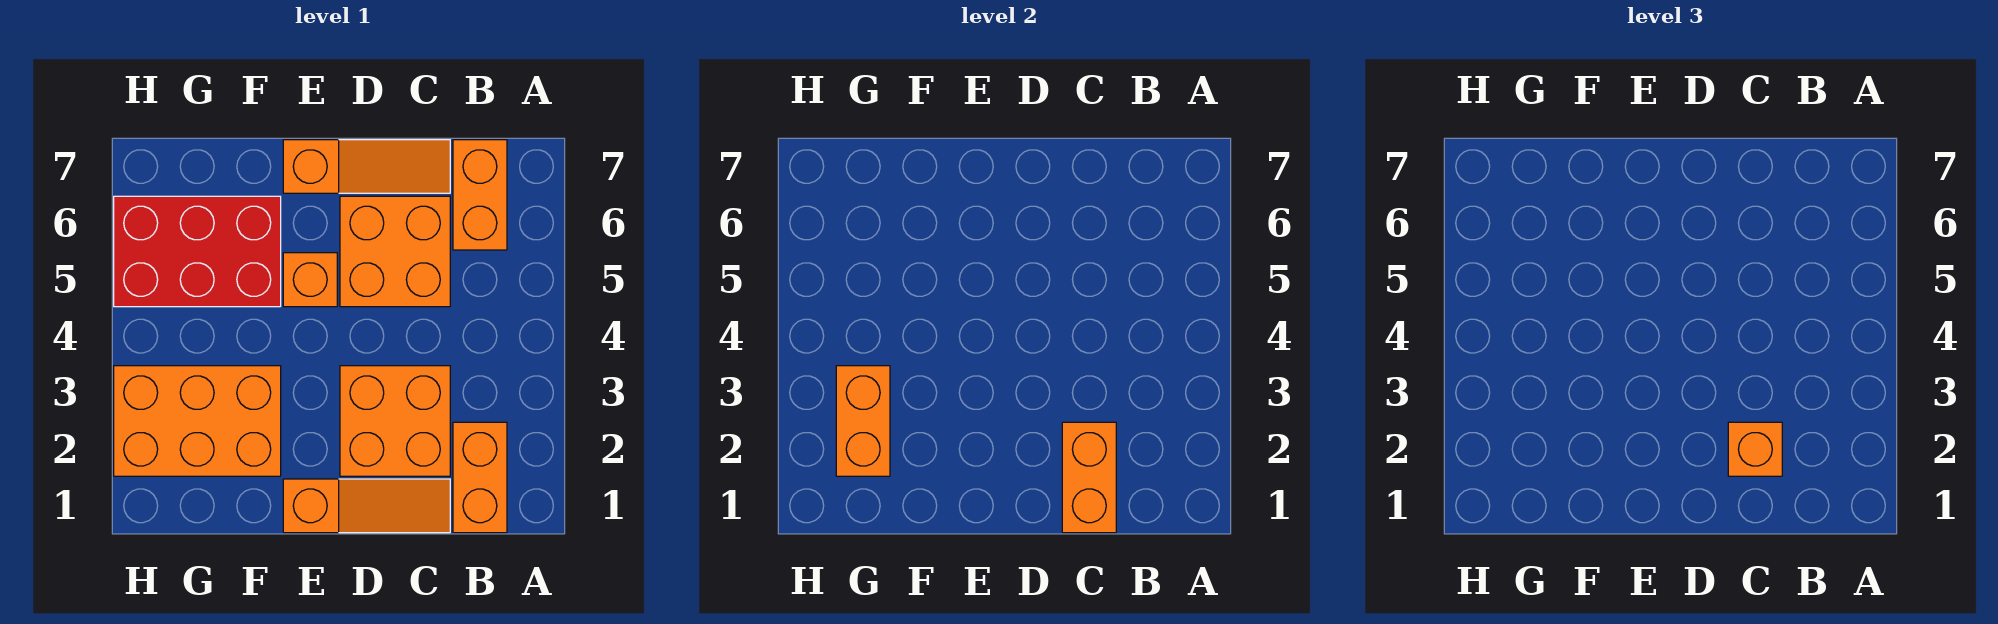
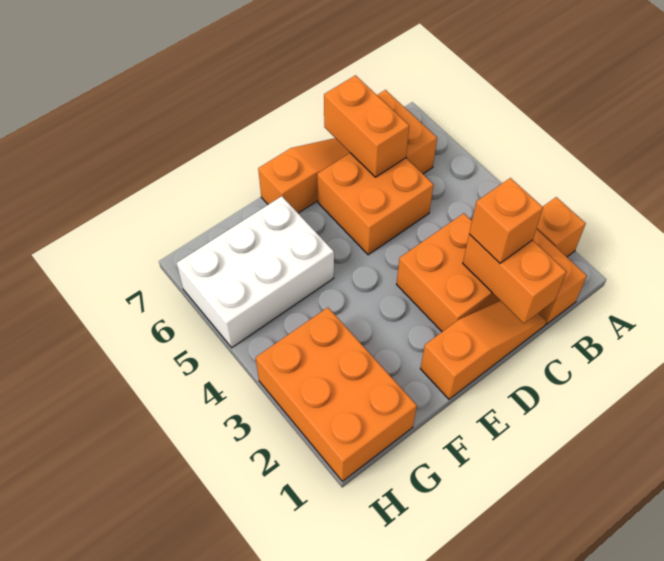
orange brick E5 level 1 -> orange brick A2 level 1
orange brick F2:H3 level 1 -> orange brick G1:H3 level 1
red brick F5:H6 level 1 -> white brick F5:H6 level 1
orange brick G2:G3 level 2 -> orange brick C6:C7 level 2

